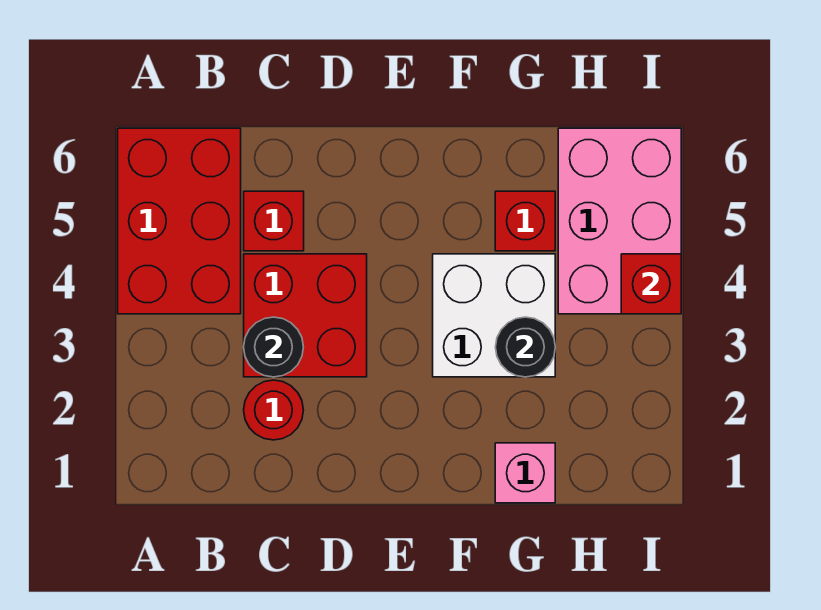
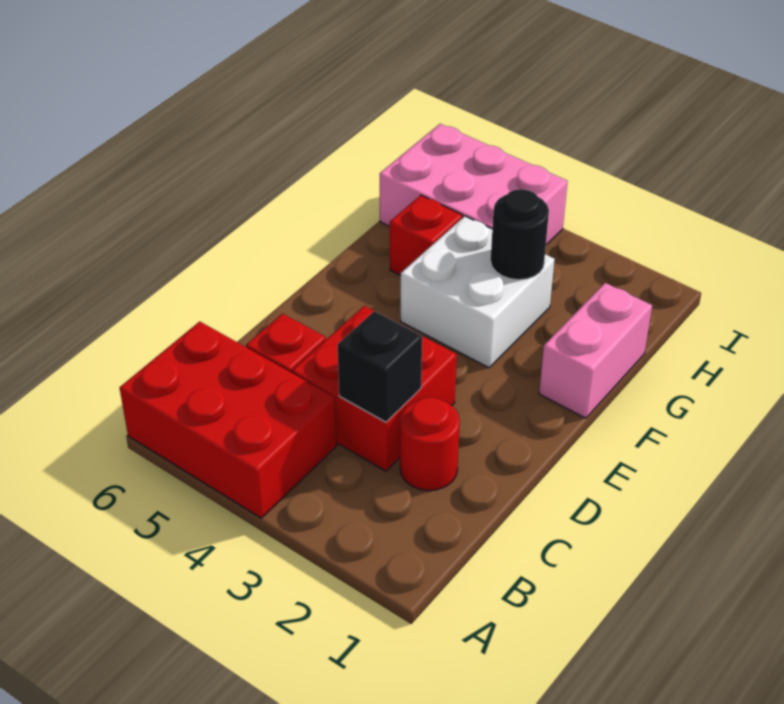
black round brick C3 level 2 -> black brick C3 level 2
pink brick G1 level 1 -> pink brick F1:G1 level 1
red brick I4 level 2 -> none

